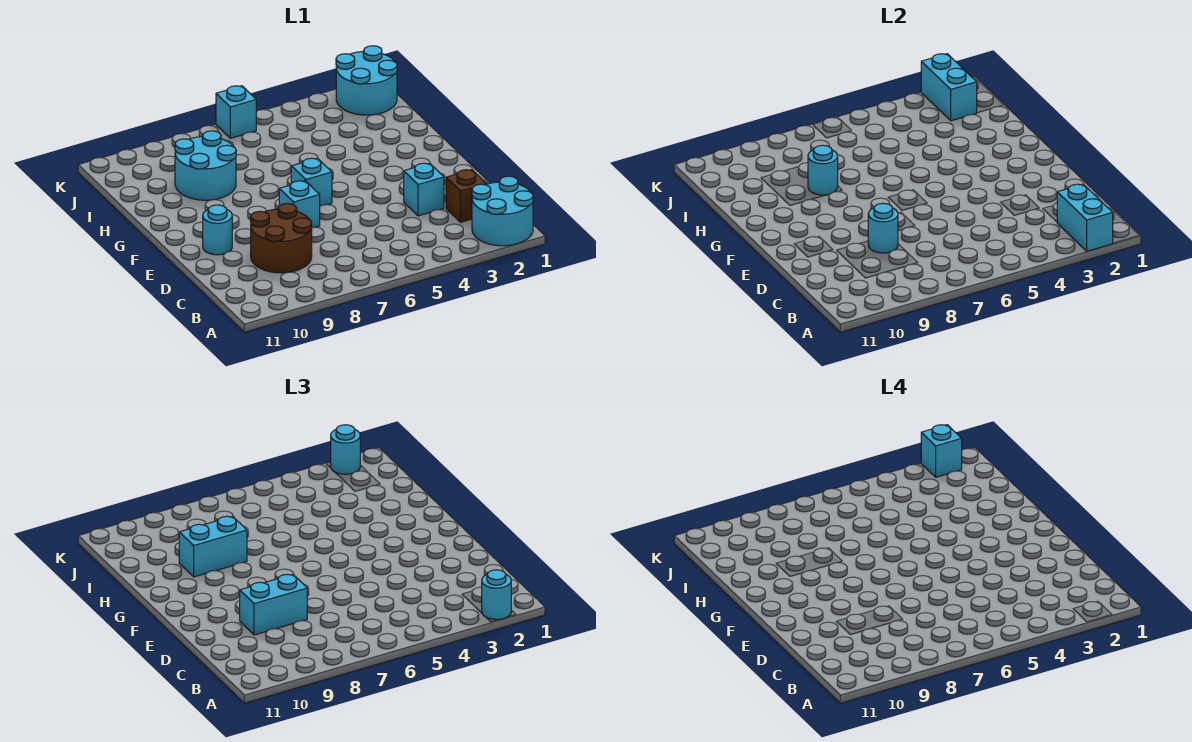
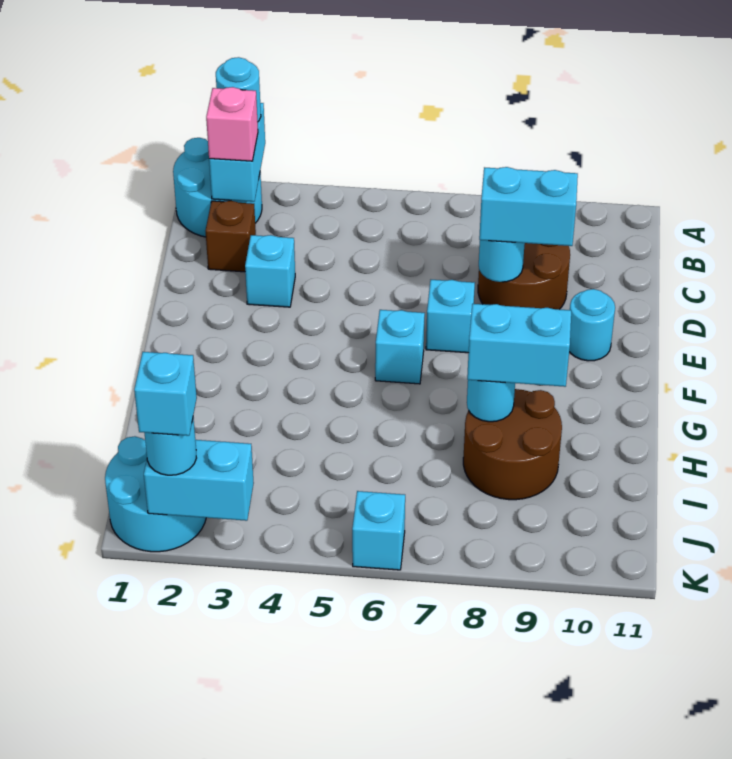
none -> pink brick B2 level 3
cyan round brick H8:I9 level 1 -> brown round brick H8:I9 level 1
cyan brick J2:K2 level 2 -> cyan brick K2:K3 level 2

